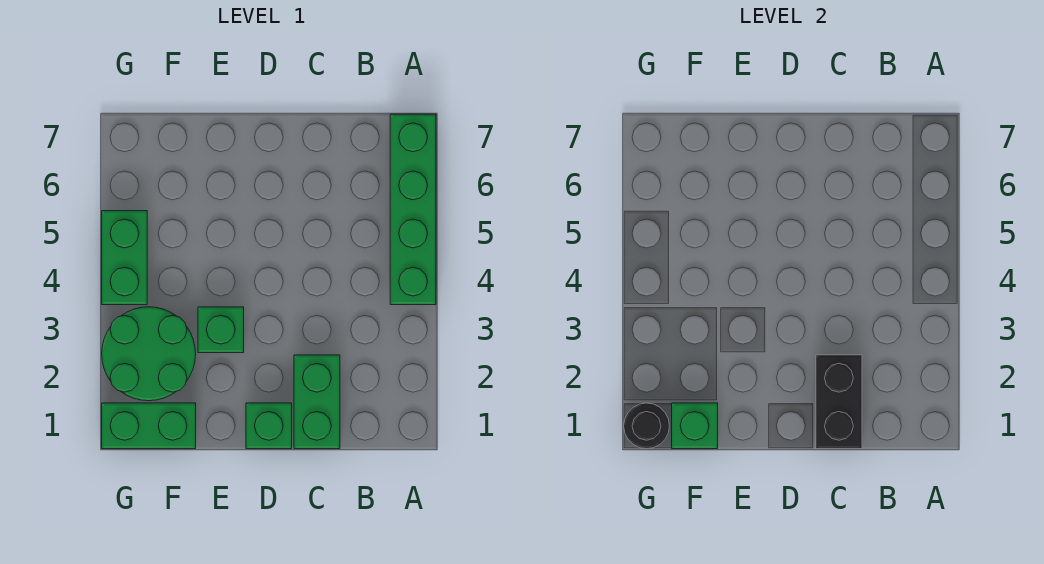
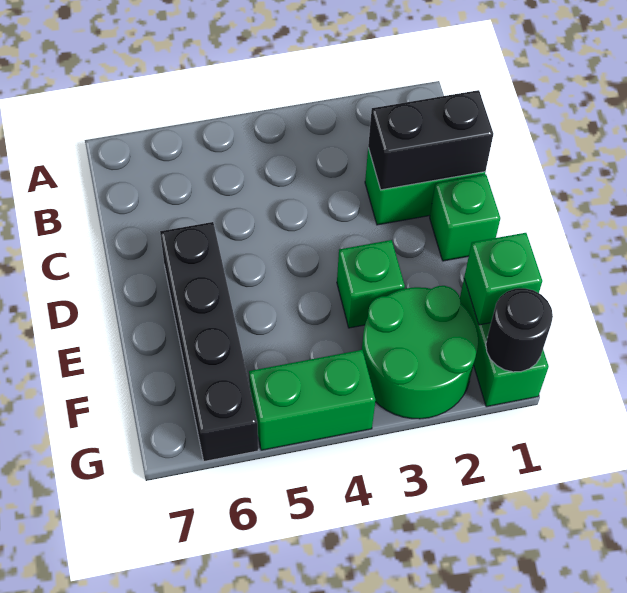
green brick A4:A7 level 1 -> none
none -> black brick D6:G6 level 1

